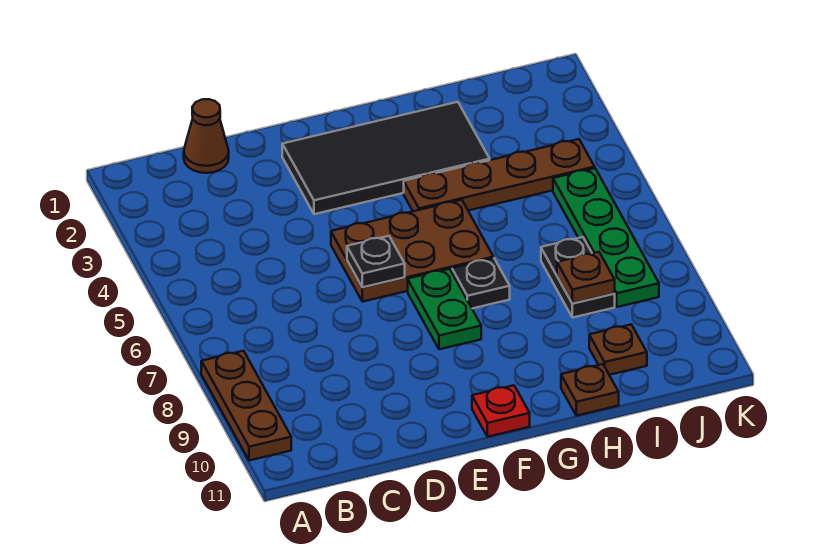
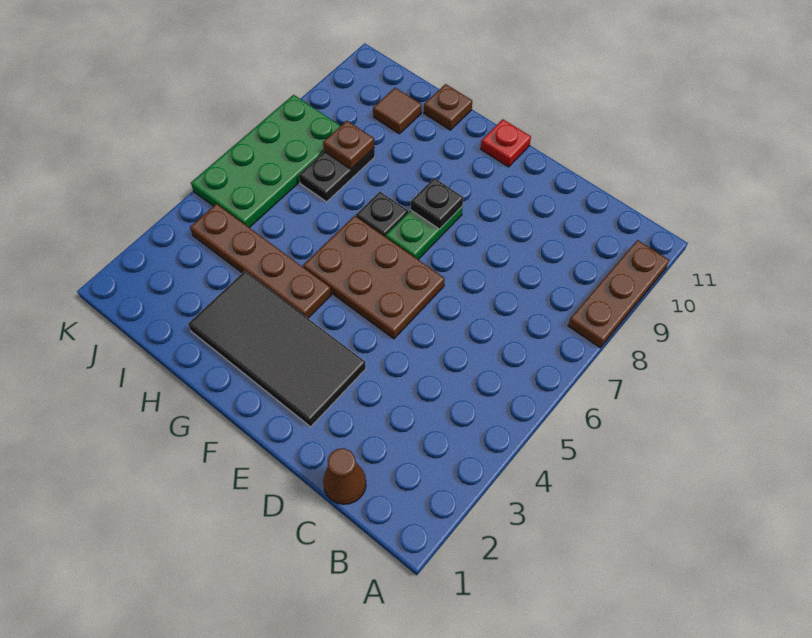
black plate E6 level 2 -> black plate F8 level 2
brown plate I10 level 1 -> brown tile I10 level 1
green plate J5:J8 level 1 -> green plate J5:K8 level 1

